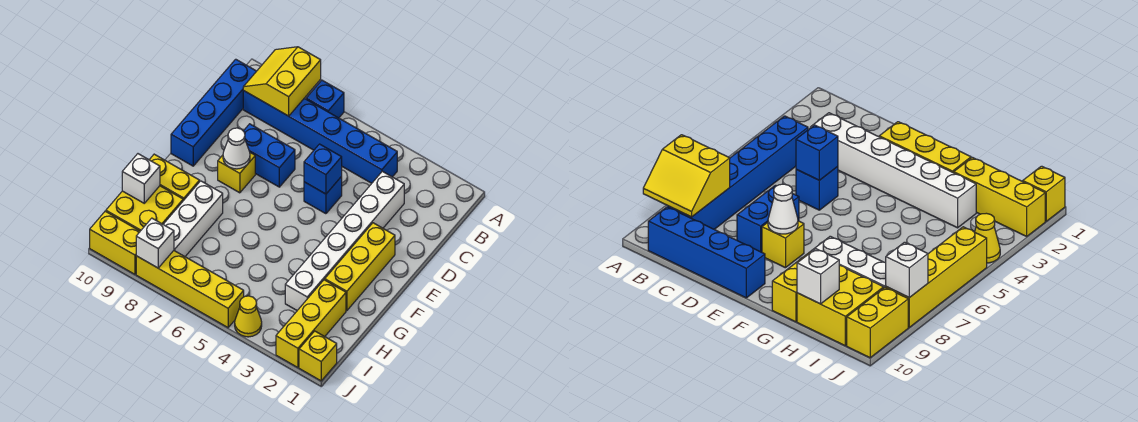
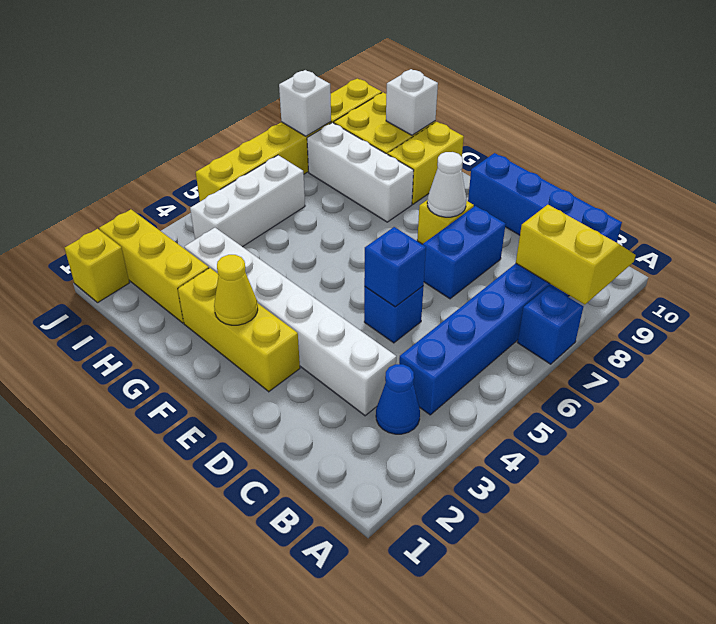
none -> blue cone B3 level 1
none -> white brick I4:I6 level 1
yellow cone J4 level 1 -> yellow cone F2 level 2

